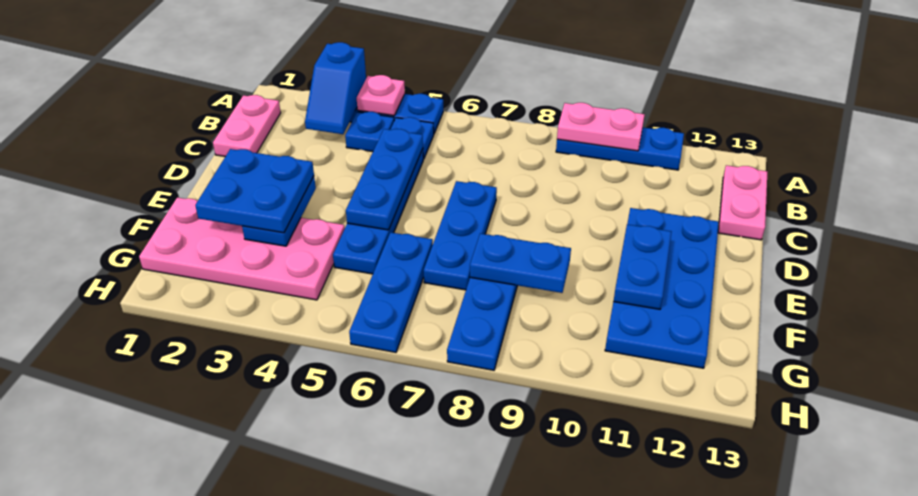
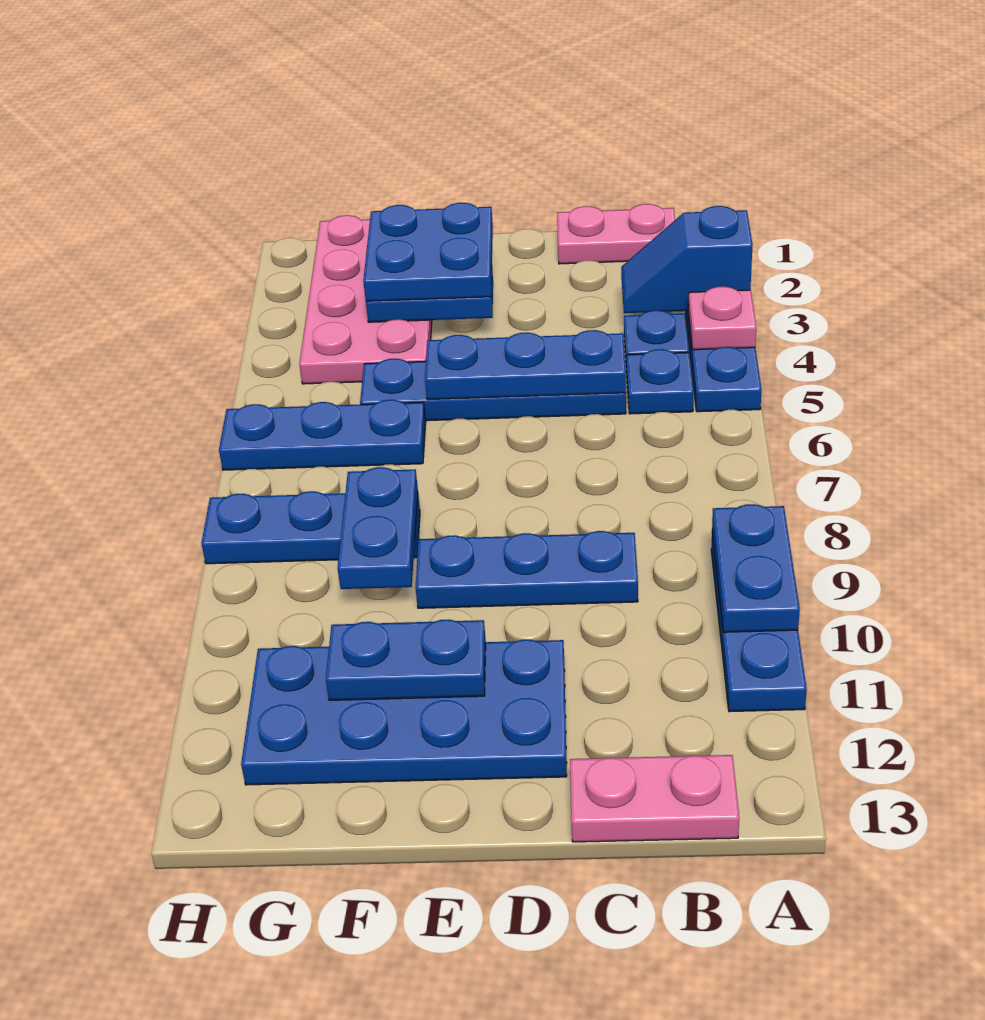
pink plate A9:A10 level 2 -> blue plate A9:A10 level 2
blue plate D7:F7 level 1 -> blue plate C9:E9 level 1

